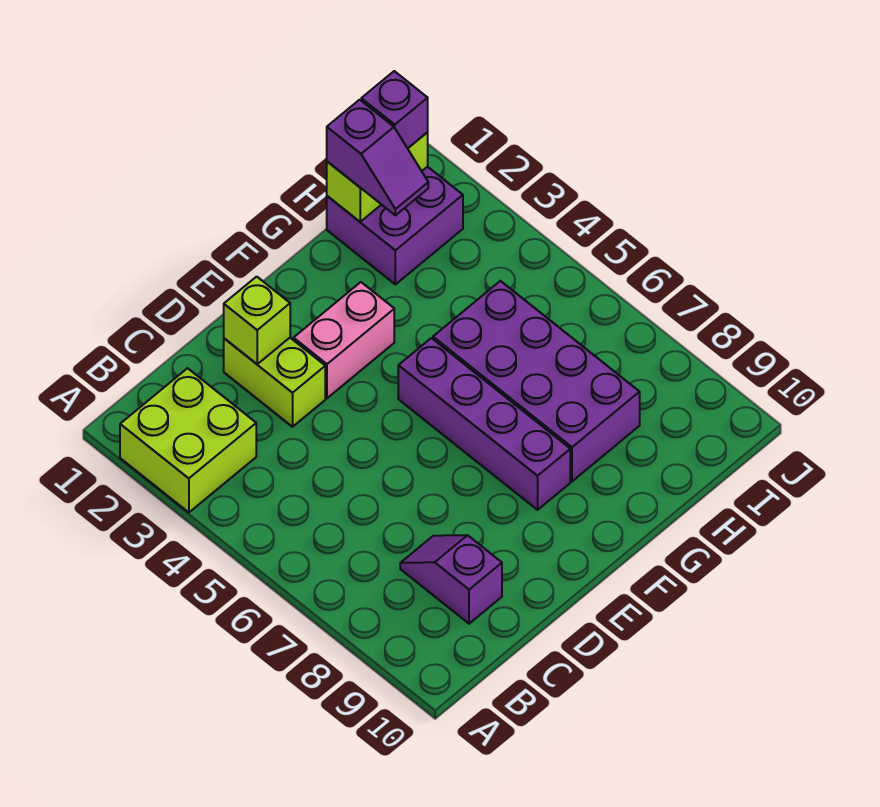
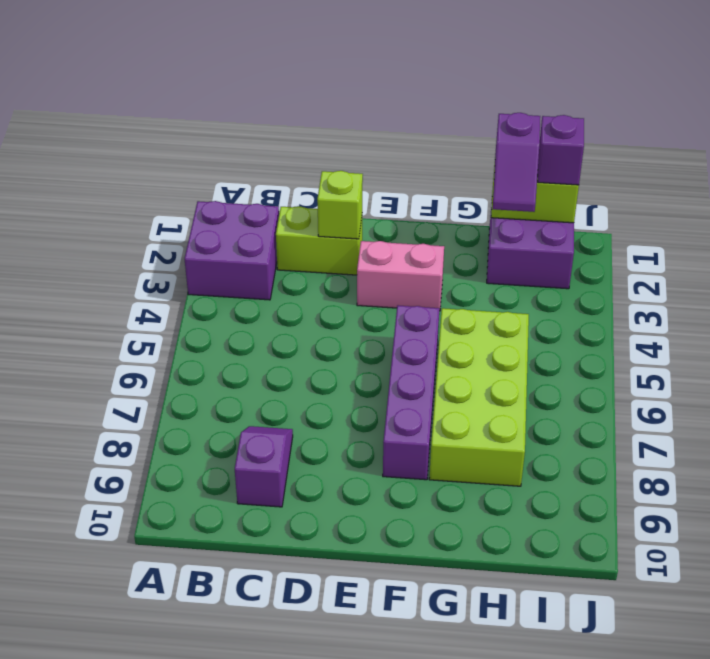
lime brick A2:B3 level 1 -> purple brick A2:B3 level 1
lime brick D2:D3 level 1 -> lime brick C2:D2 level 1
purple brick G5:H8 level 1 -> lime brick G5:H8 level 1

